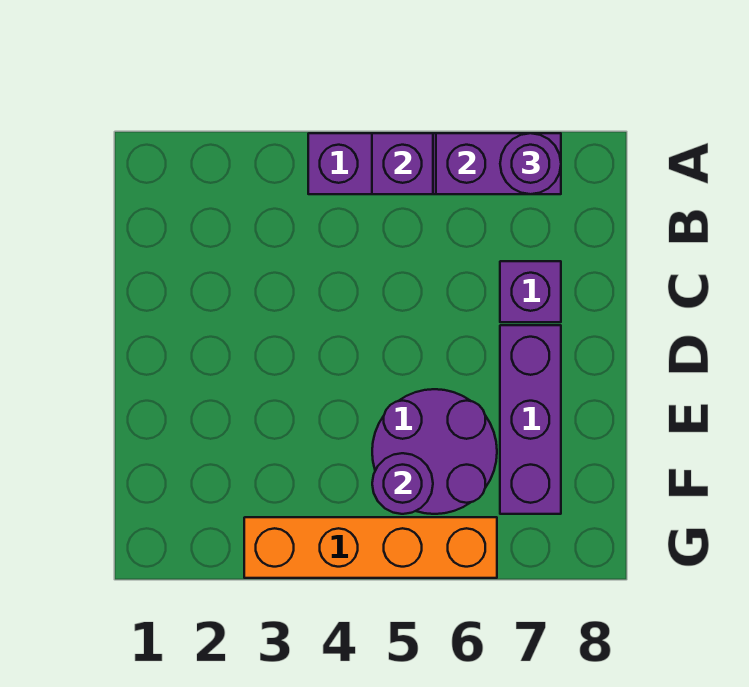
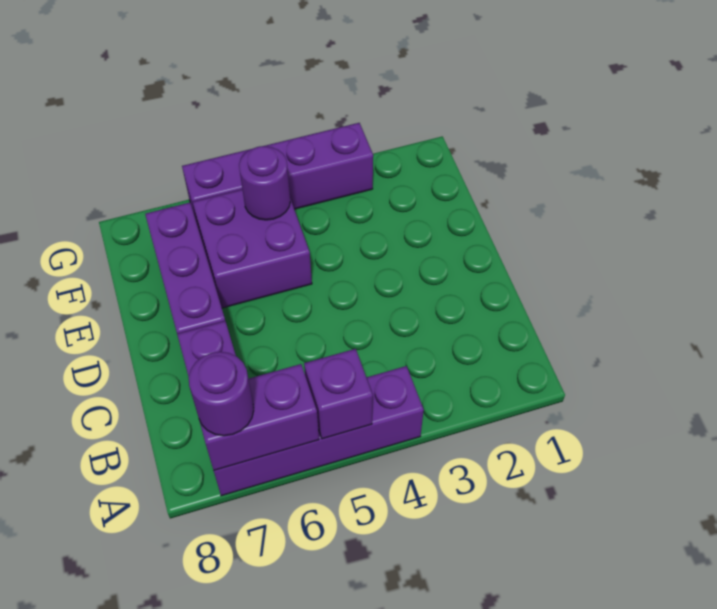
purple round brick E5:F6 level 1 -> purple brick E5:F6 level 1
orange brick G3:G6 level 1 -> purple brick G3:G6 level 1

